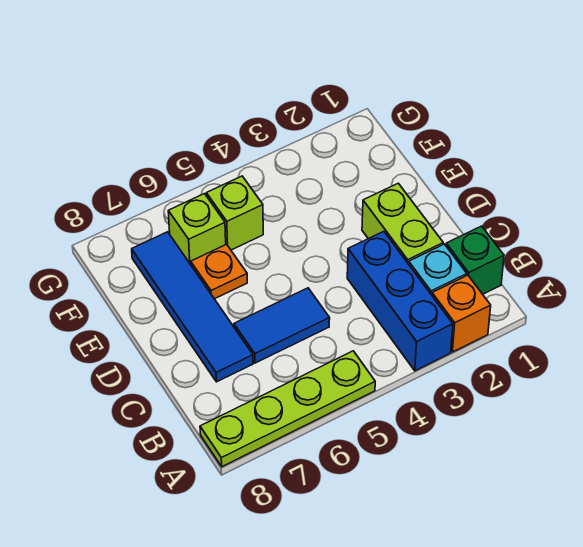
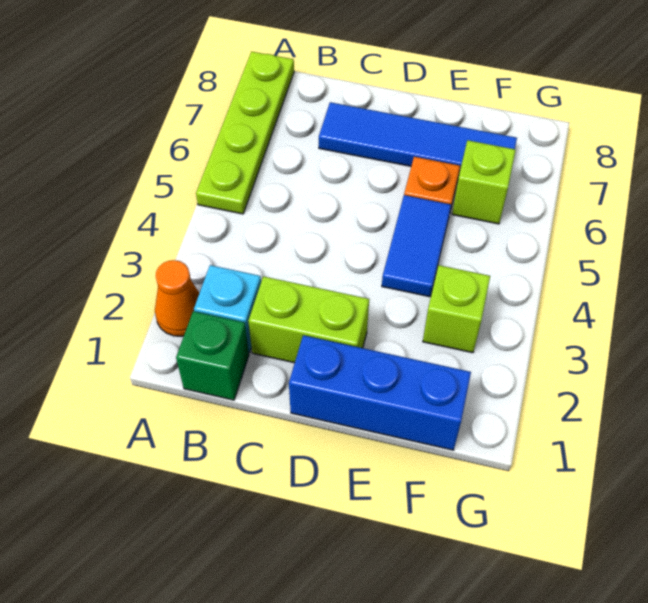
orange brick A2 level 1 -> orange cone A2 level 1
blue brick A3:C3 level 1 -> blue brick D1:F1 level 1
blue tile C5:C6 level 1 -> blue tile E4:E5 level 1
lime brick F5 level 1 -> lime brick F3 level 1

